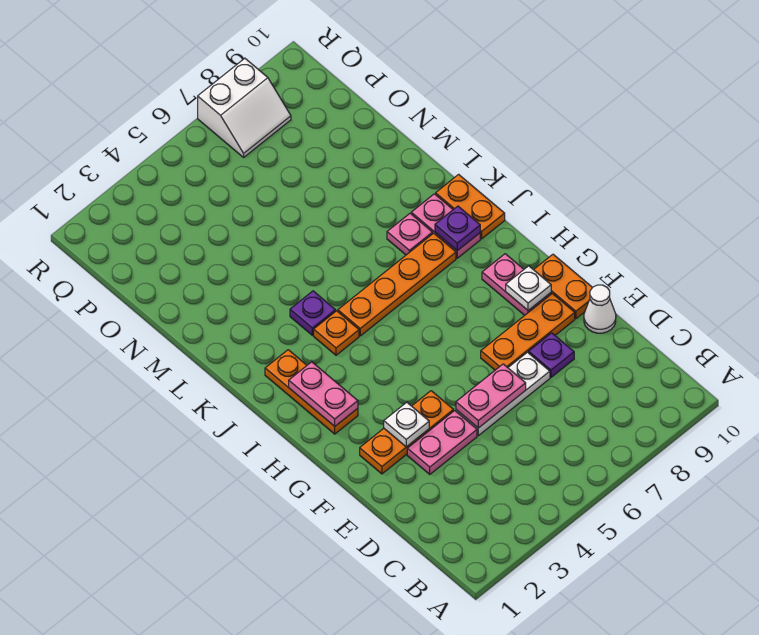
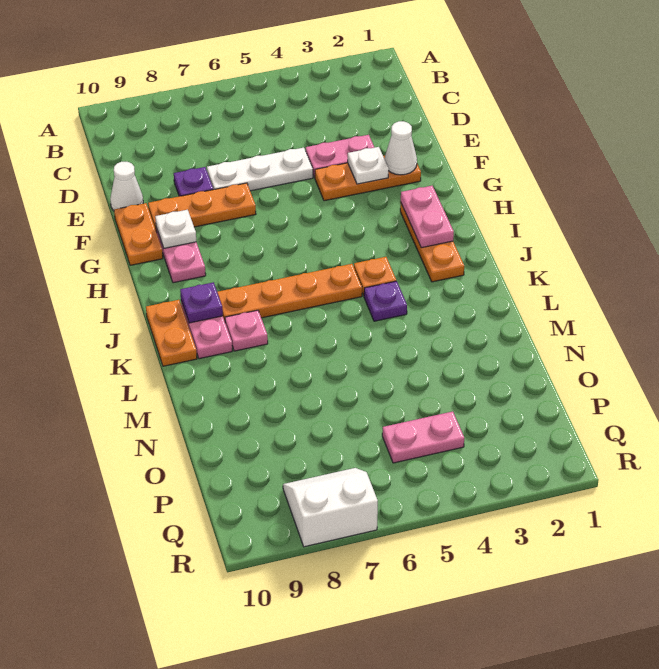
pink plate E5:E6 level 2 -> pink plate P4:P5 level 1
none -> white cone F2 level 2

